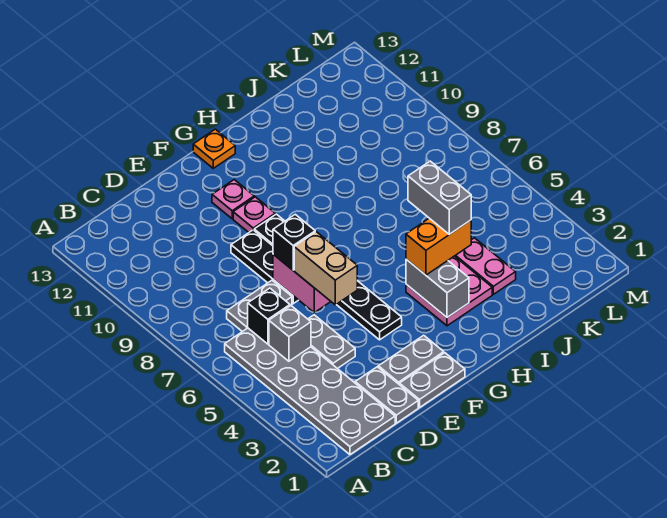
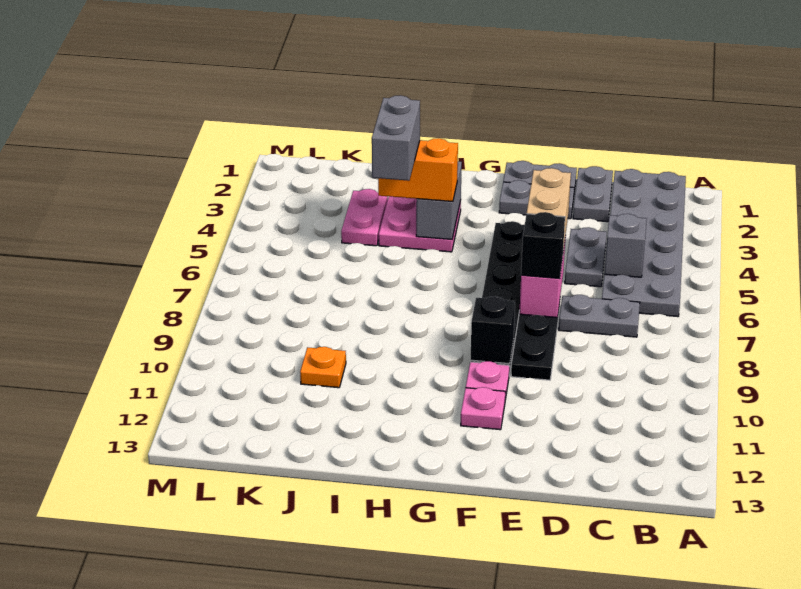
black brick C6 level 2 -> black brick F9 level 2
orange plate G13 level 1 -> orange plate J10 level 1

